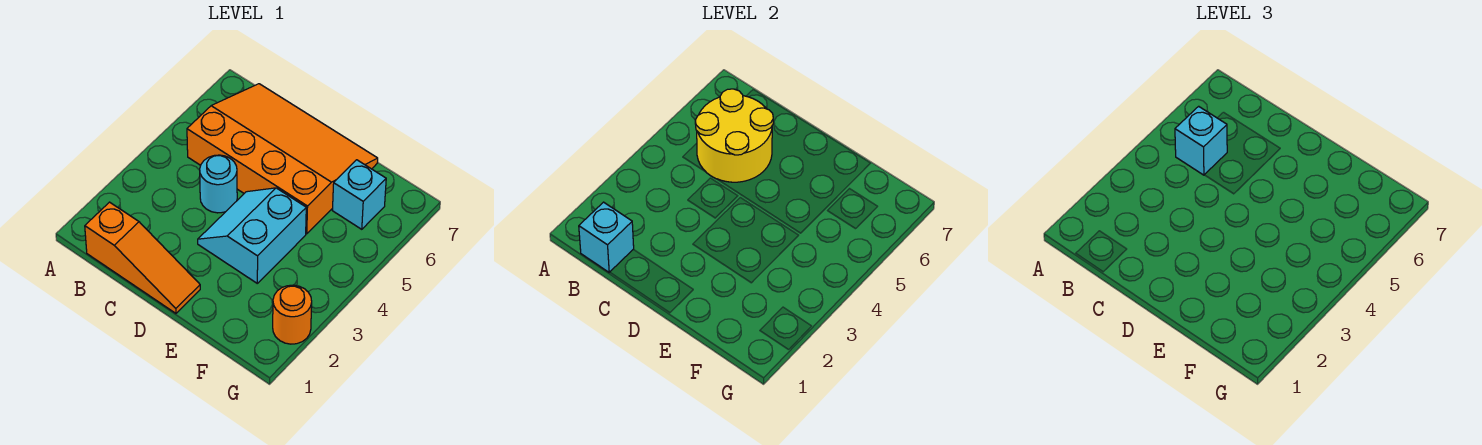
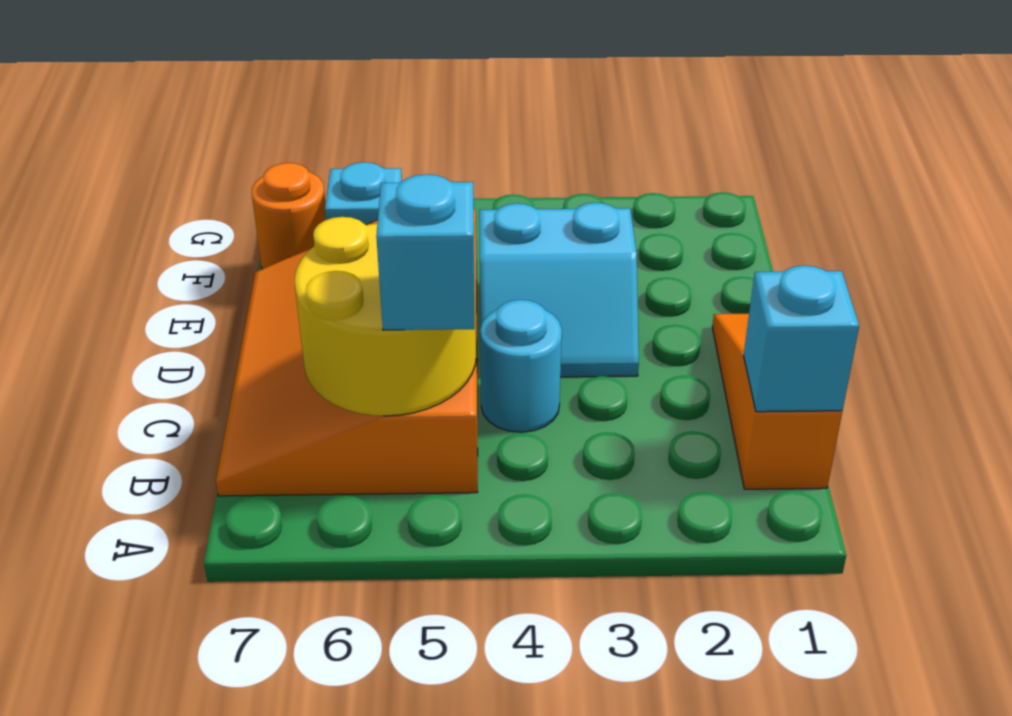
orange round brick G2 level 1 -> orange round brick F7 level 1

